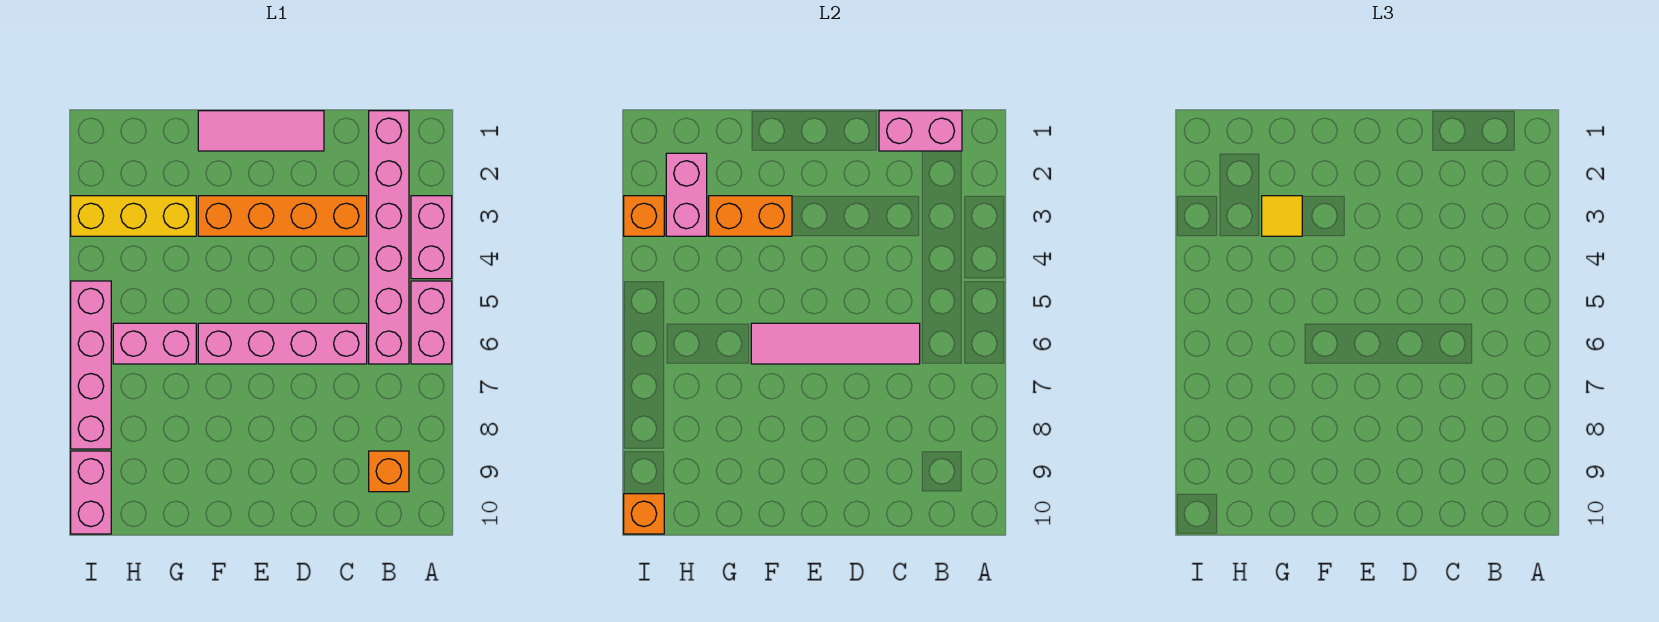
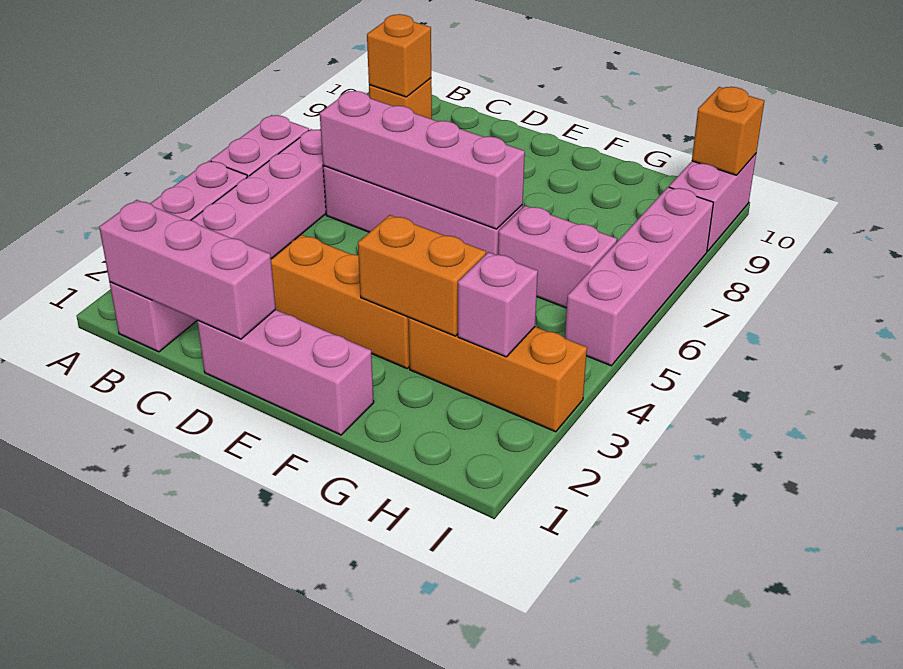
pink brick B1:C1 level 2 -> pink brick B1:D1 level 2
orange brick C3:F3 level 1 -> orange brick D3:F3 level 1
pink tile C6:F6 level 2 -> pink brick C6:F6 level 2
pink tile D1:F1 level 1 -> pink brick D1:F1 level 1
yellow brick G3:I3 level 1 -> orange brick G3:I3 level 1
yellow tile G3 level 3 -> none
pink brick H2:H3 level 2 -> pink brick H3 level 2
orange brick I3 level 2 -> orange brick B9 level 2

